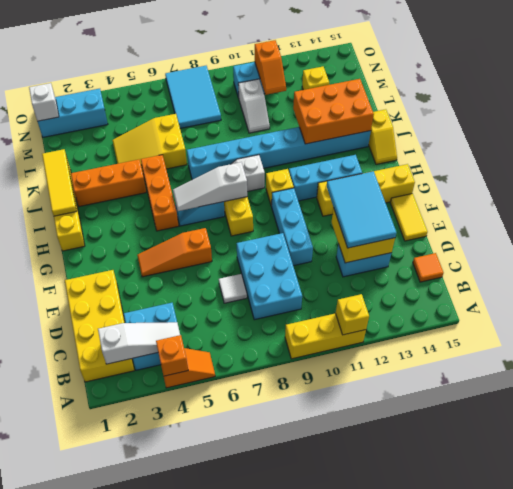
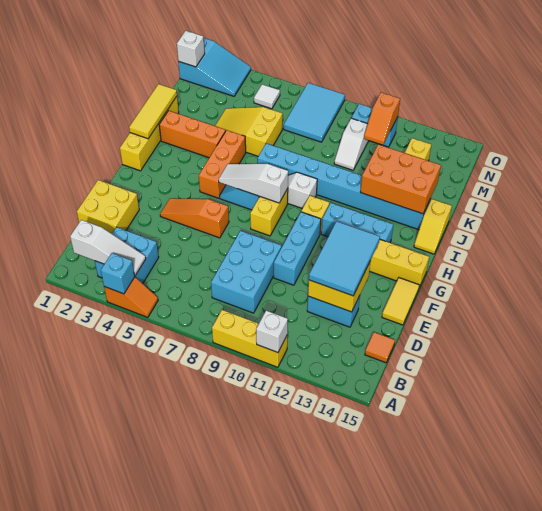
orange brick A4 level 2 -> cyan brick A4 level 2
yellow brick A11 level 2 -> white brick A11 level 2
yellow brick B1:E2 level 1 -> yellow brick D1:E2 level 1
white tile D7 level 1 -> white tile N5 level 1
cyan slope N1:O3 level 1 top N -> cyan slope N1:O3 level 1 top 1

